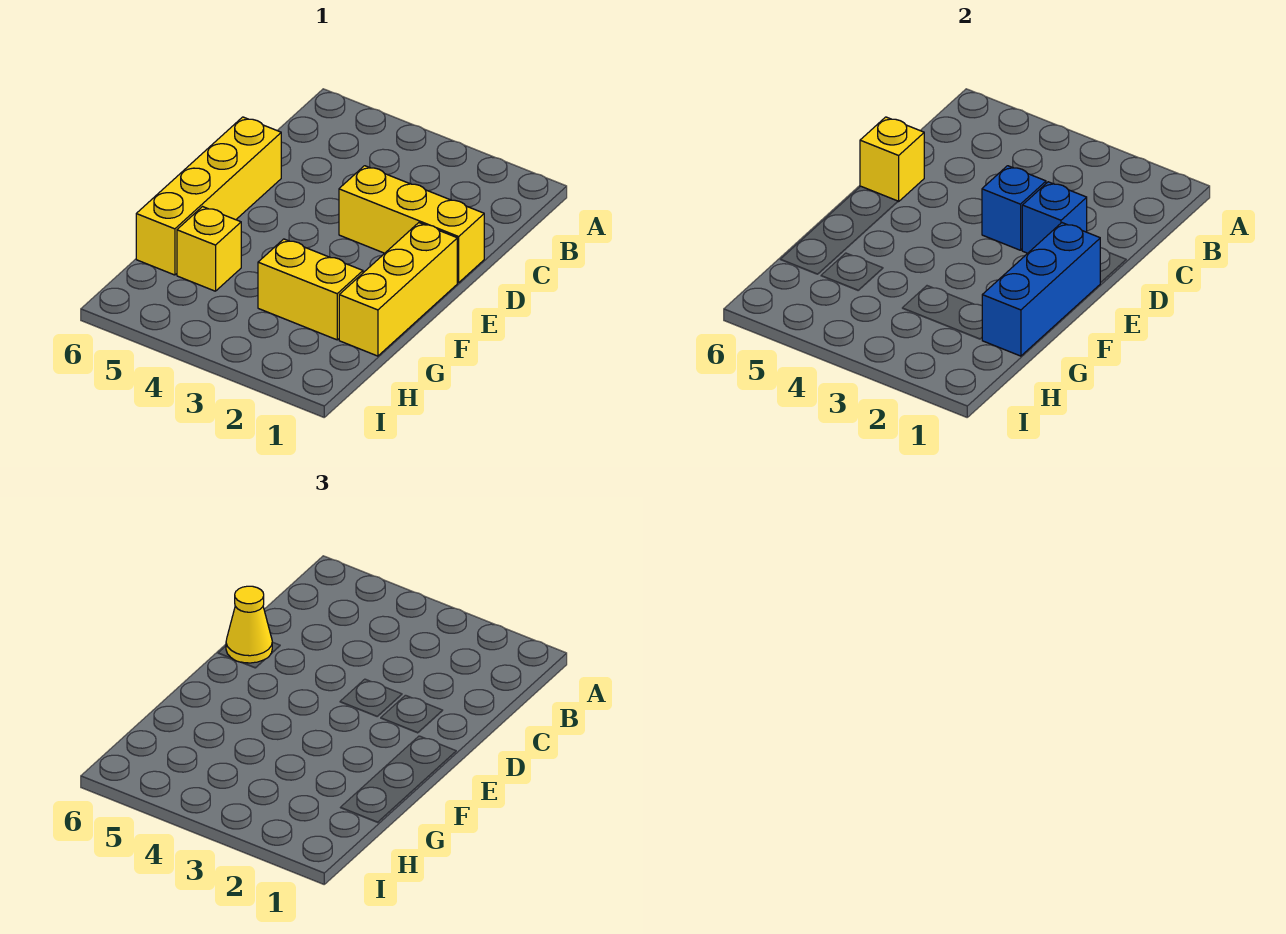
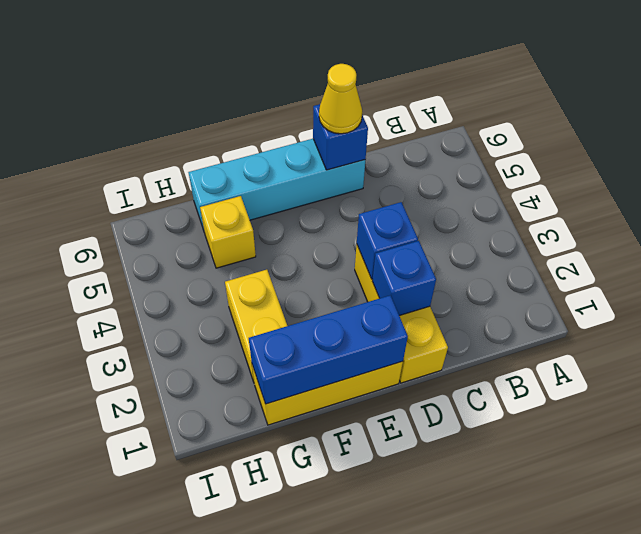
yellow brick D6:G6 level 1 -> cyan brick D6:G6 level 1
yellow brick D6 level 2 -> blue brick D6 level 2

